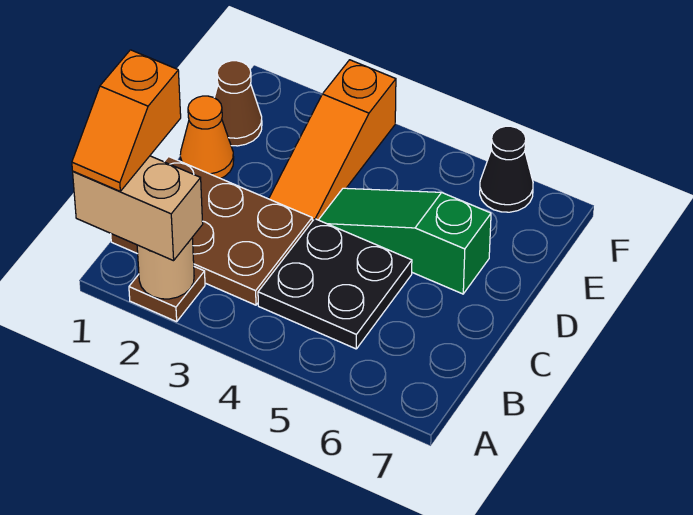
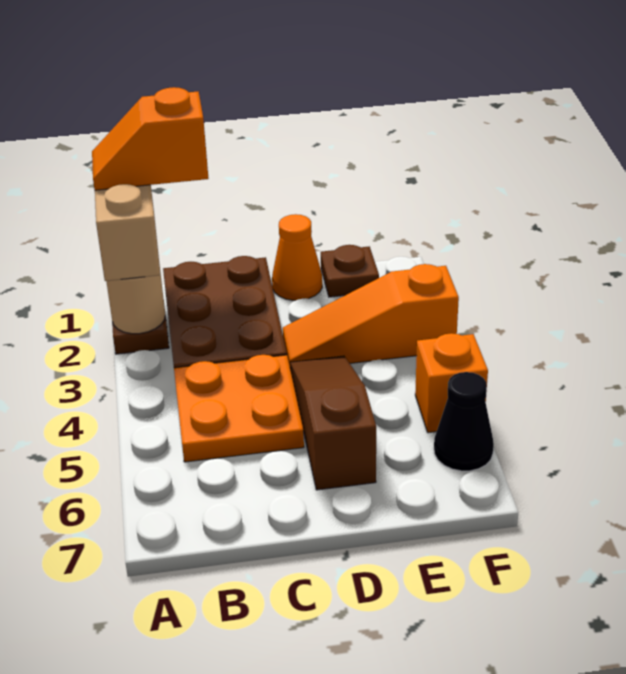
black plate B4:C5 level 1 -> orange plate B4:C5 level 1
green slope D4:D6 level 1 top 6 -> brown slope D4:D6 level 1 top 6
brown cone E1 level 1 -> brown plate E1 level 1
none -> orange brick F5 level 1

